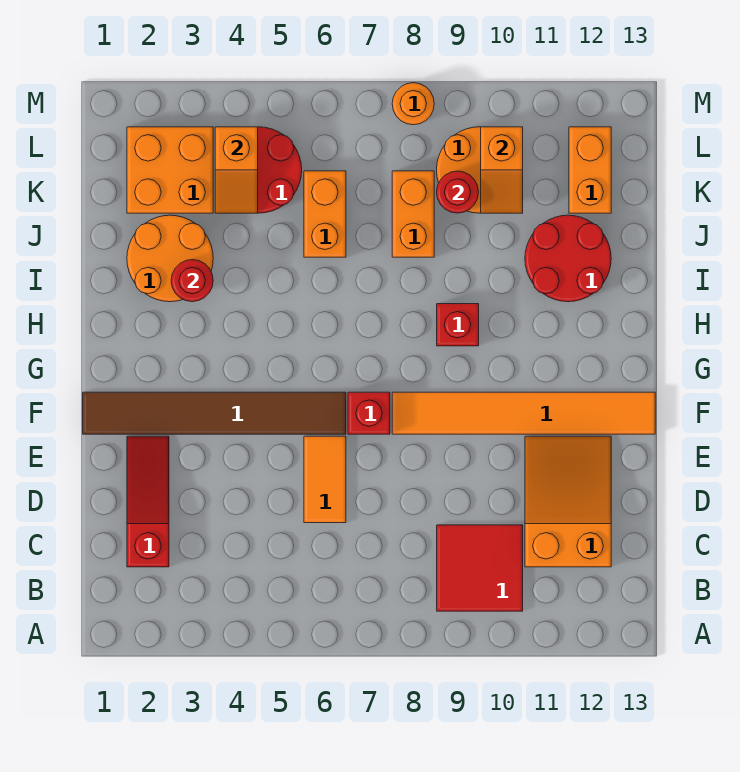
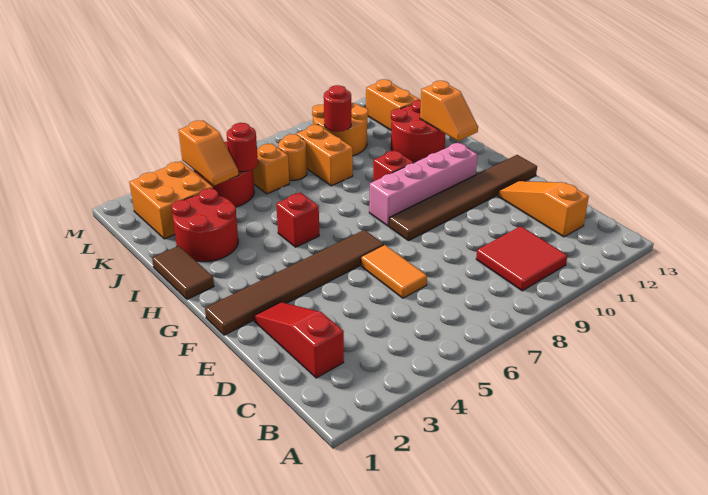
orange slope C11:E12 level 1 top C -> orange slope C12:E12 level 1 top C
red brick F7 level 1 -> red brick H5 level 1
orange tile F8:F13 level 1 -> brown tile F8:F13 level 1
none -> pink brick G8:G11 level 1
none -> brown tile H1:I1 level 1
orange round brick I2:J3 level 1 -> red round brick I2:J3 level 1
red round brick I3 level 2 -> red round brick K5 level 2
orange brick J6:K6 level 1 -> orange brick K6 level 1
orange slope K10:L10 level 2 top L -> orange slope H12:I12 level 2 top I
orange round brick M8 level 1 -> orange round brick K7 level 1

